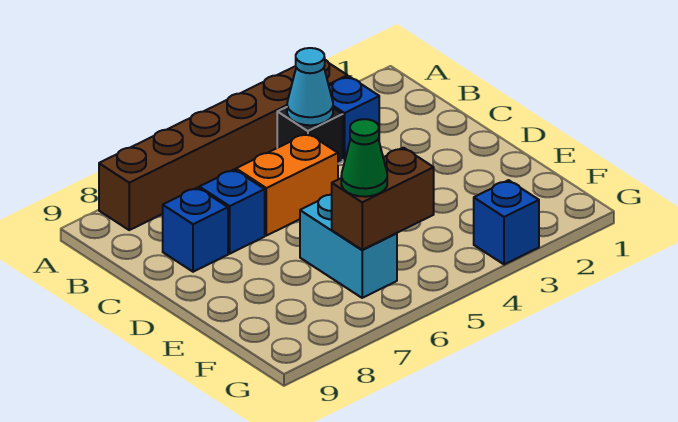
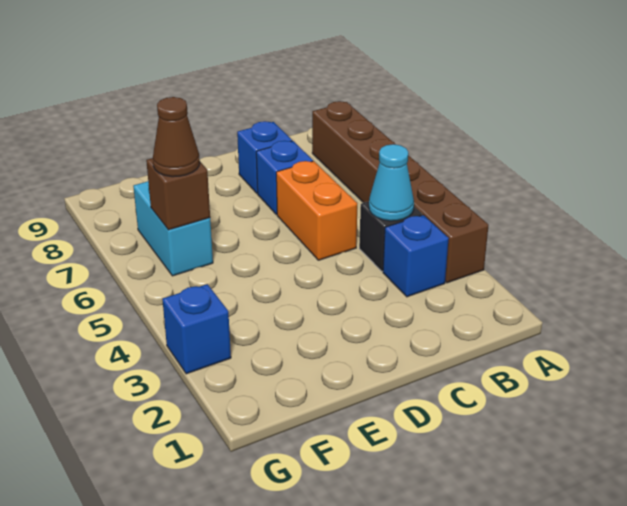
cyan brick E6:F6 level 1 -> cyan brick F6:F7 level 1
brown brick F5:F6 level 2 -> brown brick F6 level 2
green cone F6 level 3 -> brown cone F6 level 3

